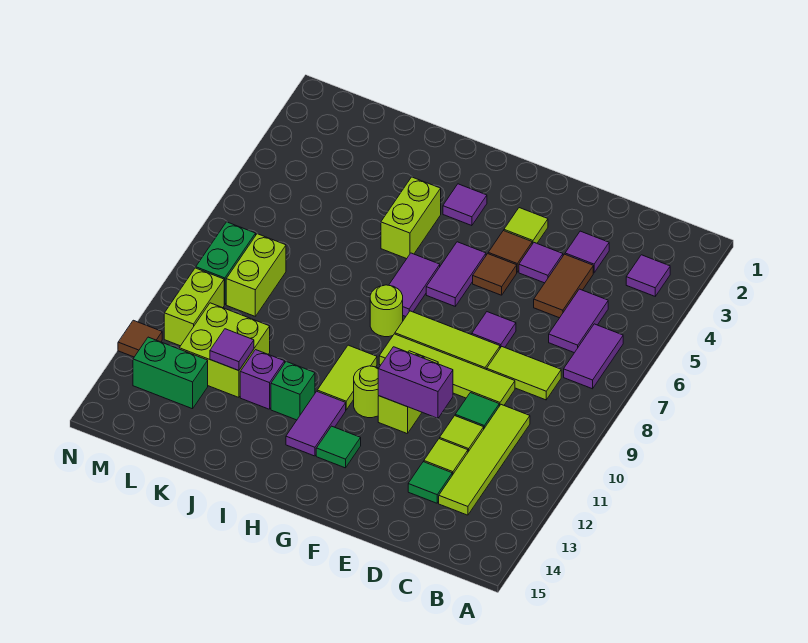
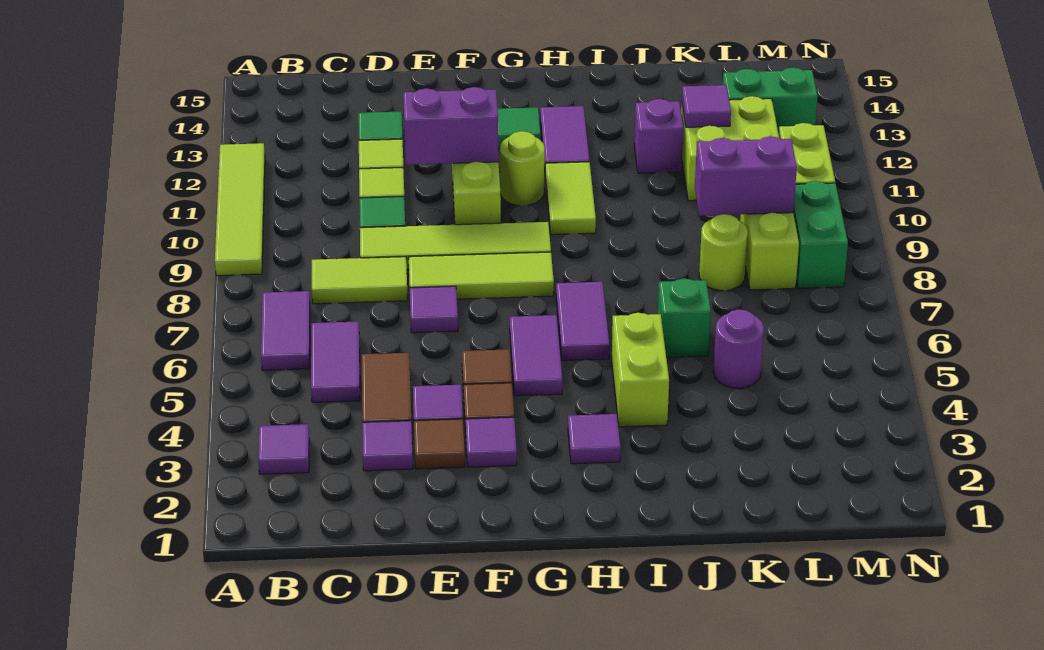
lime tile C10:C13 level 1 -> lime tile A9:A12 level 1
lime tile F3 level 1 -> purple tile F3 level 1
lime round brick H8 level 1 -> lime round brick K8 level 1
green brick I12 level 1 -> green brick J6 level 1
none -> purple round brick K5 level 1
none -> purple brick K9:L9 level 2
brown tile N12 level 1 -> brown tile E3 level 1

